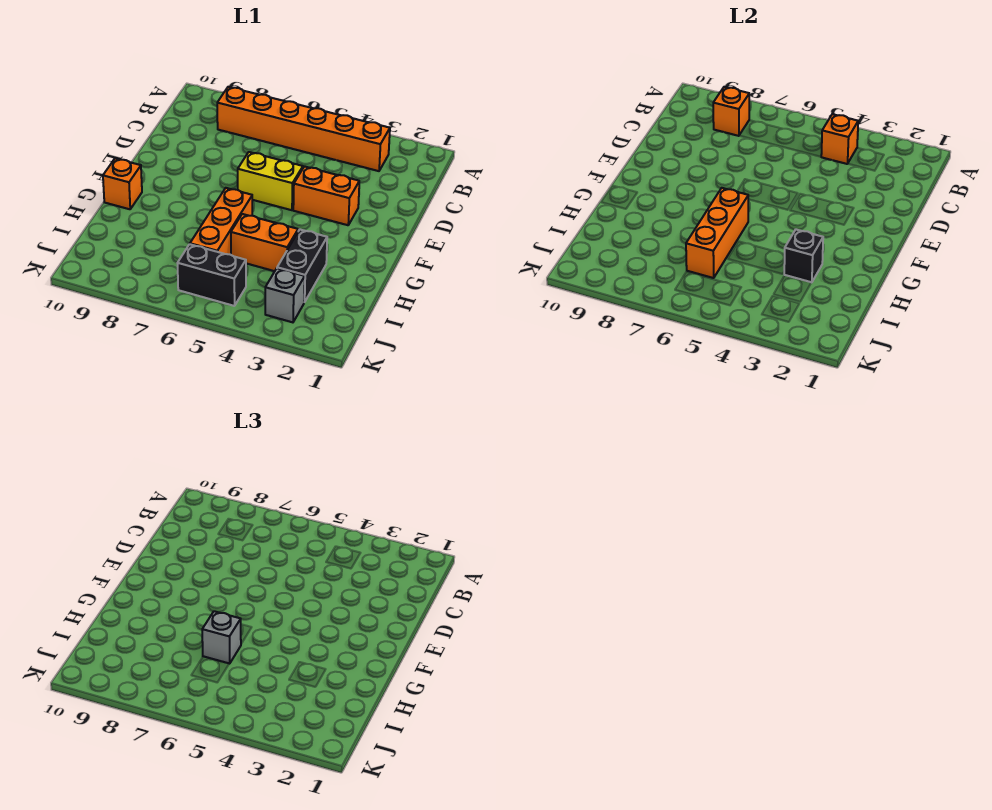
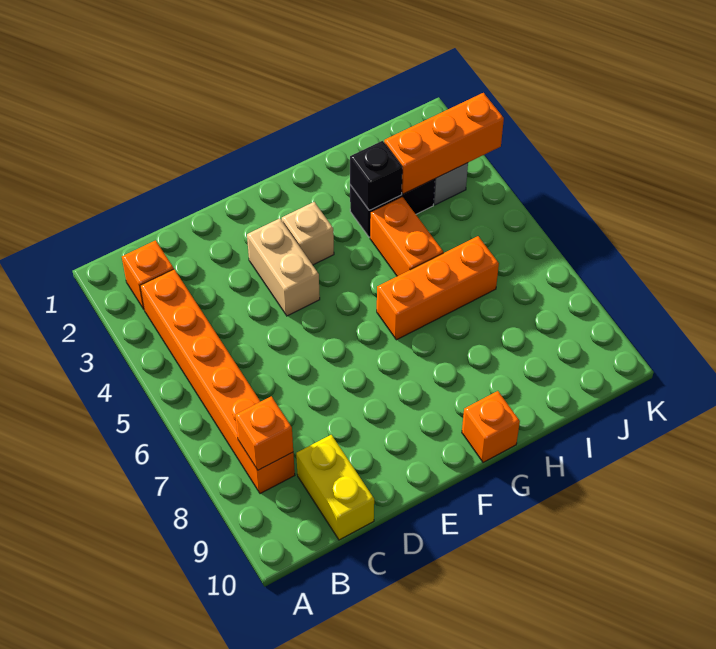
orange brick B4 level 2 -> orange brick B2 level 1
orange brick E3:E4 level 1 -> tan brick E3:E4 level 1
yellow brick E5:E6 level 1 -> yellow brick C9:C10 level 1
none -> tan brick F3 level 1
orange brick G6:I6 level 2 -> orange brick I3:K3 level 2
grey brick H6 level 3 -> none
black brick J5:J6 level 1 -> none

